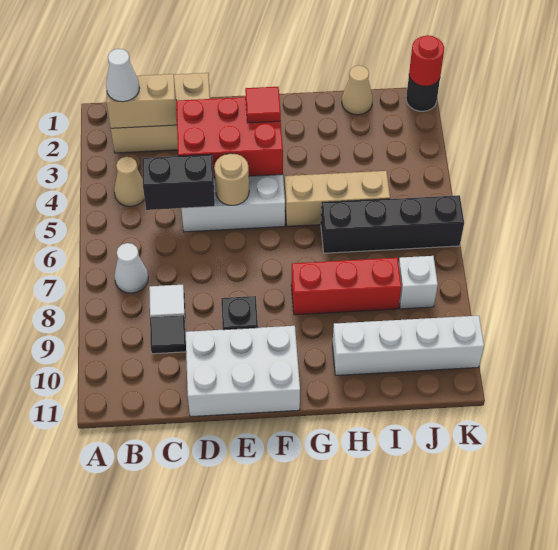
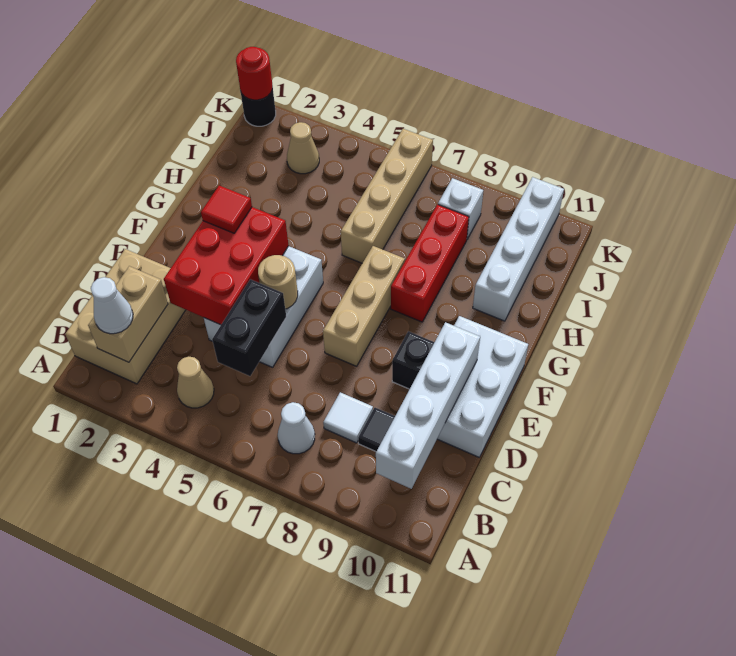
none -> white brick B10:E10 level 2
tan brick G5:I5 level 1 -> tan brick E7:G7 level 1
black brick H6:K6 level 1 -> tan brick H6:K6 level 1
tan cone I1 level 1 -> tan cone J3 level 1

